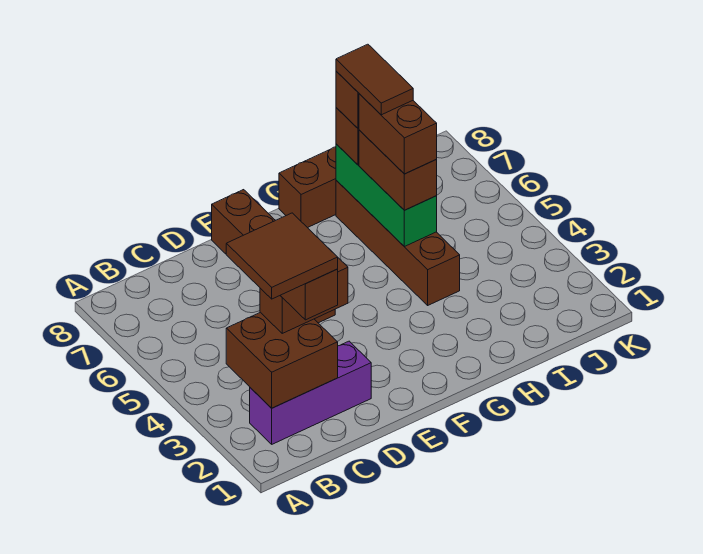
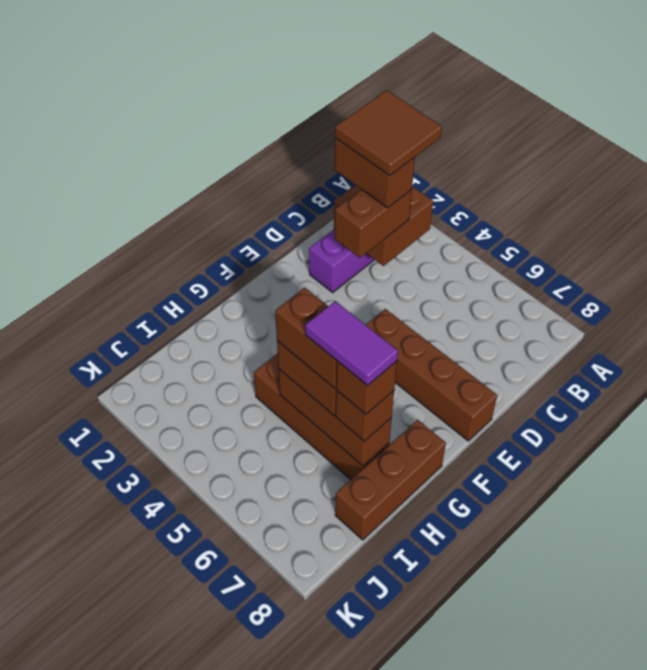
green brick H5:H7 level 2 -> brown brick H5:H7 level 2
brown tile H6:H7 level 5 -> purple tile H6:H7 level 5

